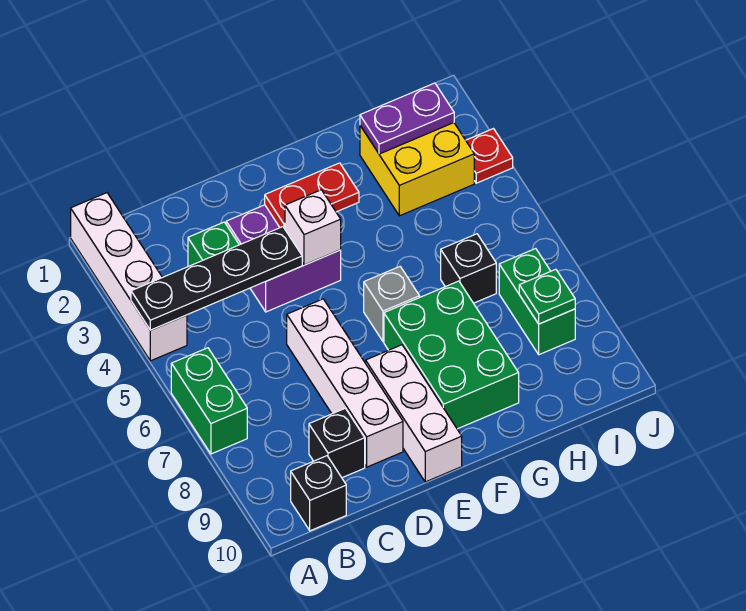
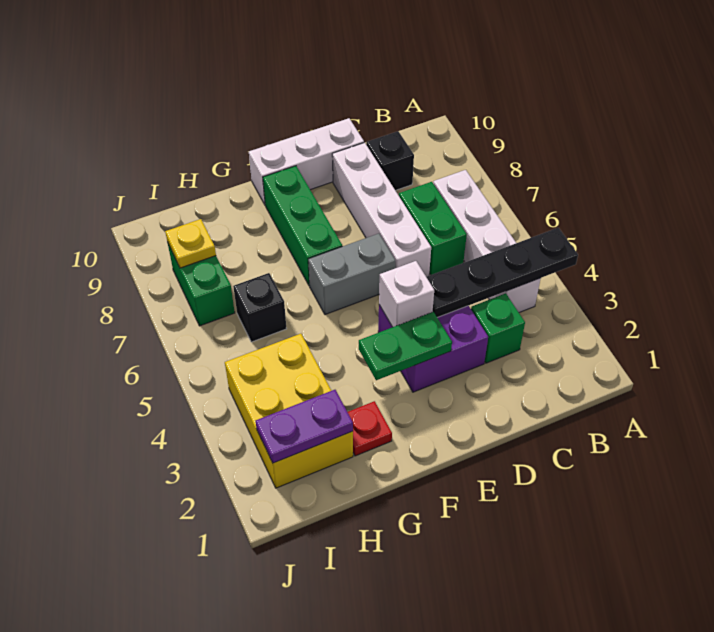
white brick A1:A4 level 1 -> white brick B4:B7 level 1
green brick A6:A7 level 1 -> green brick C6:C7 level 1
black brick B10 level 1 -> none
red plate E3:F3 level 2 -> green plate E3:F3 level 2
white brick E8:E10 level 1 -> white brick D10:F10 level 1
grey brick F6 level 1 -> grey brick E6:F6 level 1
green brick F7:G9 level 1 -> green brick F7:F9 level 1
yellow brick H2:I3 level 1 -> yellow brick H2:I4 level 1
green plate I8 level 2 -> yellow plate I8 level 2
red plate J3 level 1 -> red plate G2 level 1

